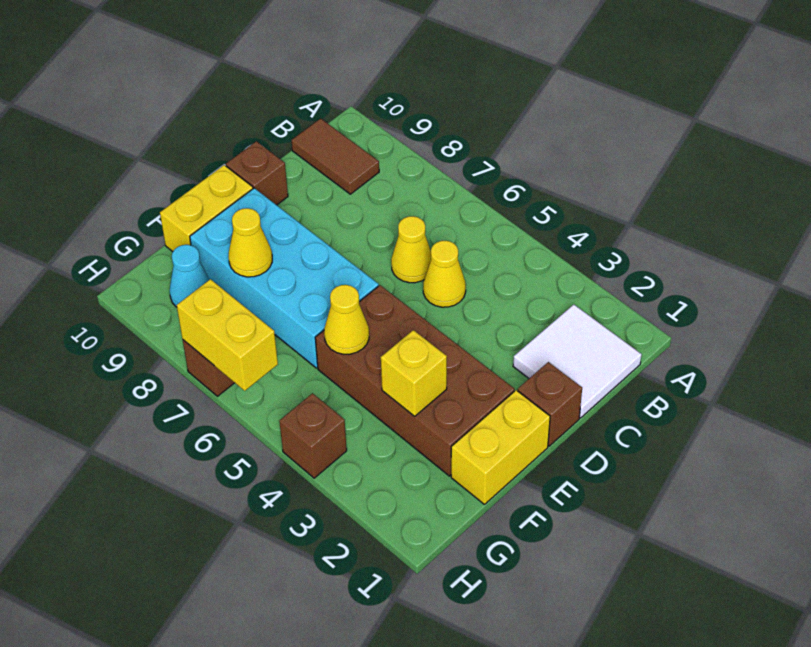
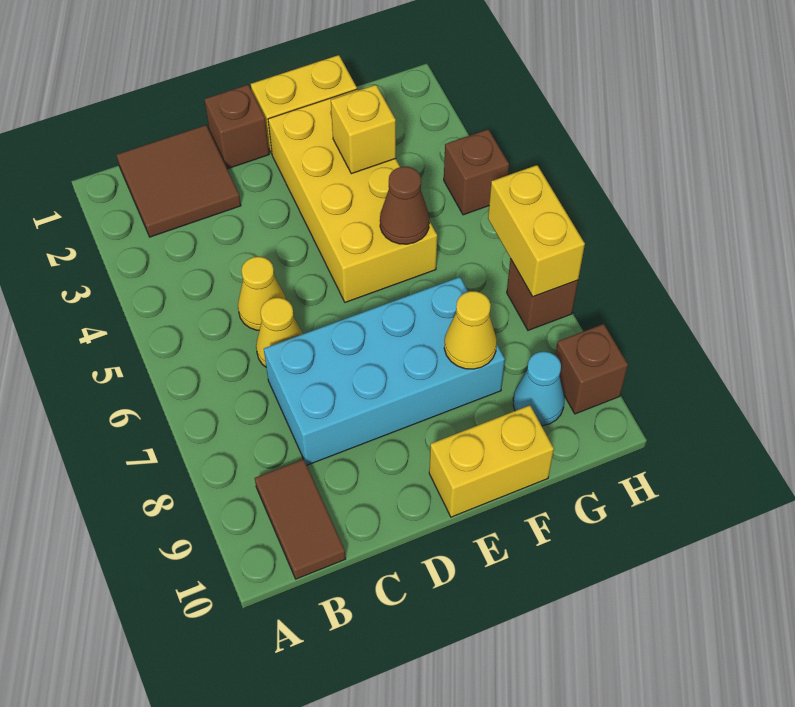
white tile B1:C2 level 1 -> brown tile B1:C2 level 1
brown brick D10 level 1 -> brown brick H9 level 1
brown brick E2:F5 level 1 -> yellow brick E2:F5 level 1
cyan brick E6:F9 level 1 -> cyan brick C7:F8 level 1
yellow cone F5 level 2 -> brown cone F5 level 2

